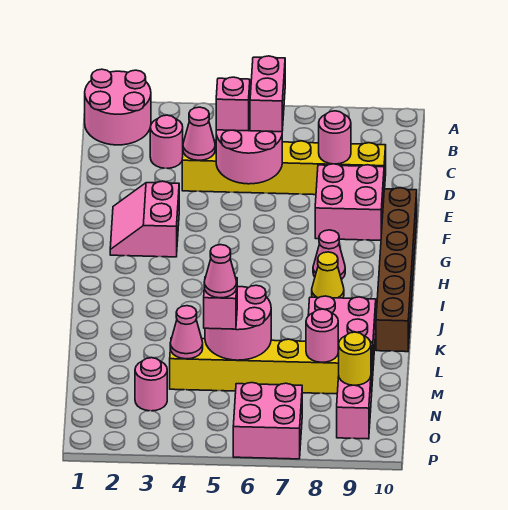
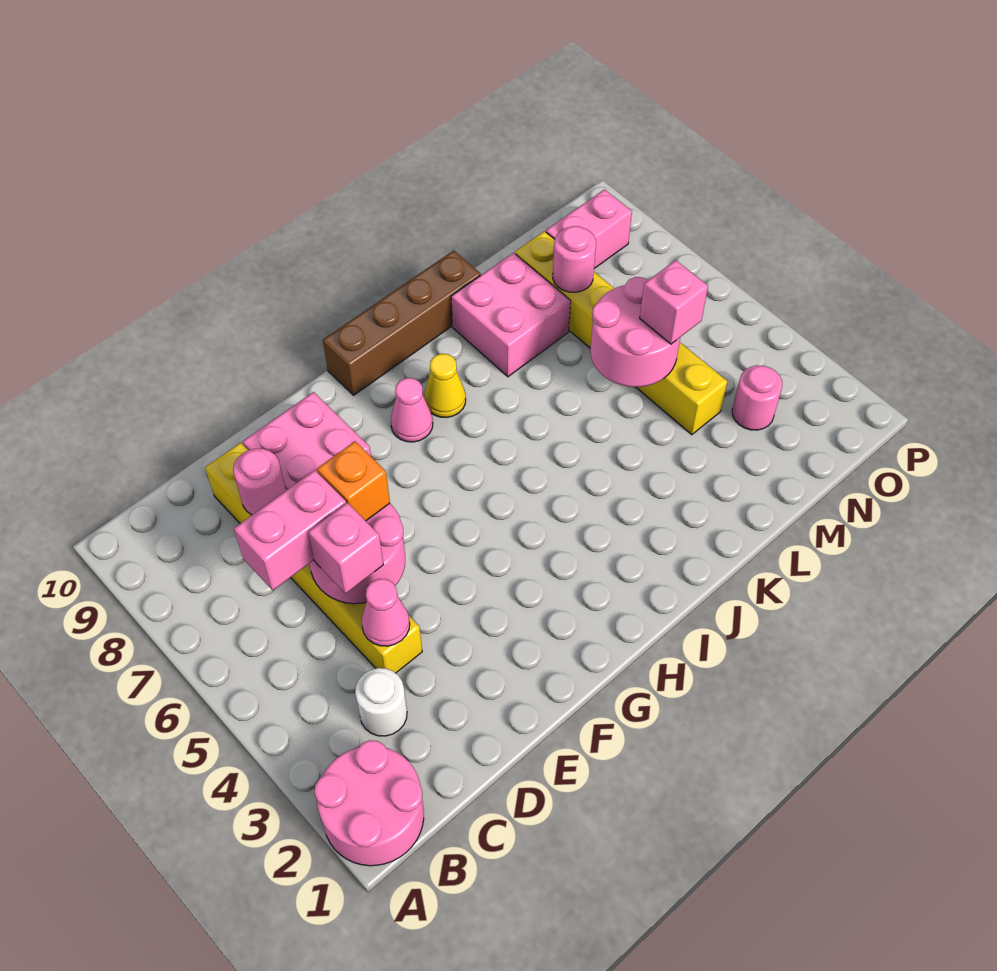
pink round brick C3 level 1 -> white round brick C3 level 1
none -> orange brick E6 level 3
pink slope F2:G3 level 1 top 3 -> none
brown brick F10:K10 level 1 -> brown brick H10:K10 level 1
pink cone M4 level 2 -> none
pink cone M5 level 4 -> none
yellow round brick N9 level 2 -> none
pink brick O6:P7 level 1 -> none

